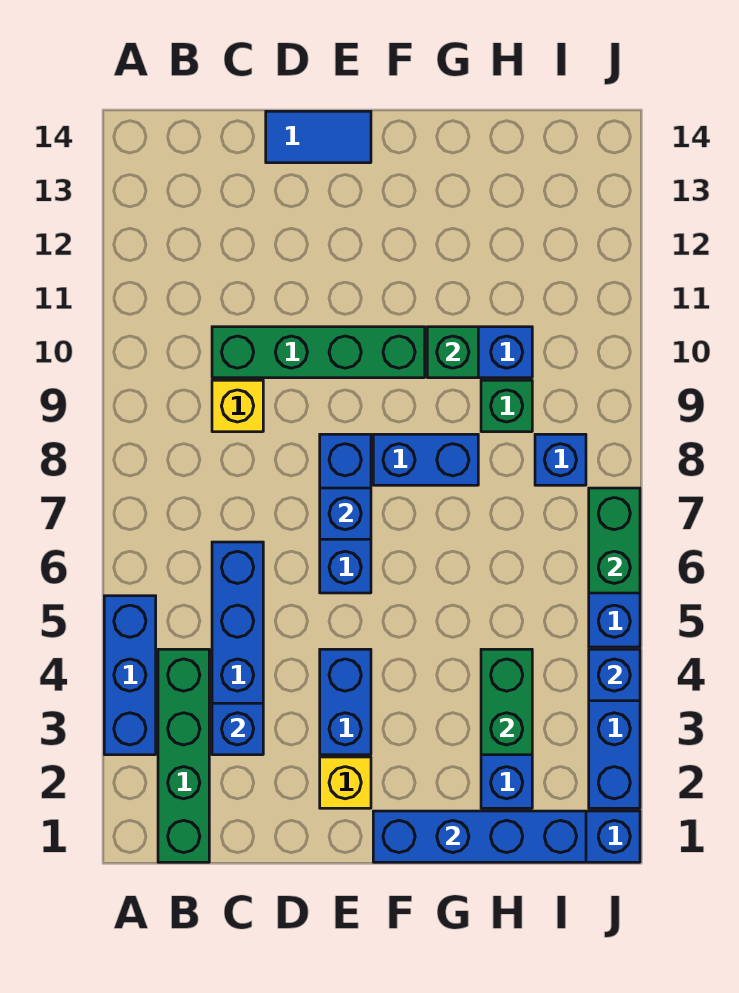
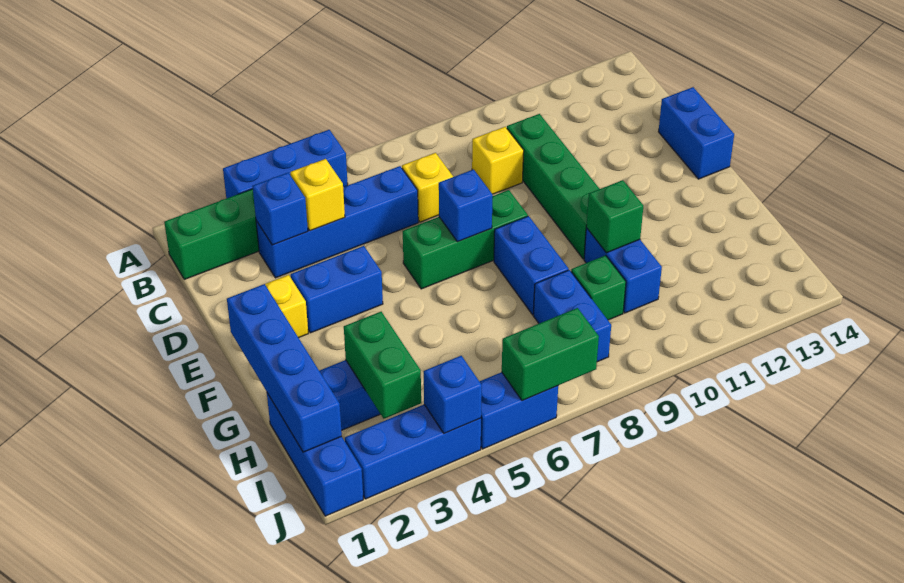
none -> yellow brick C4 level 2
none -> yellow brick C7 level 1
blue tile D14:E14 level 1 -> blue brick D14:E14 level 1
blue brick E6:E8 level 1 -> green brick E6:E8 level 1
green brick H3:H4 level 2 -> green brick H3:I3 level 2
blue brick I8 level 1 -> blue brick H8:I8 level 1

